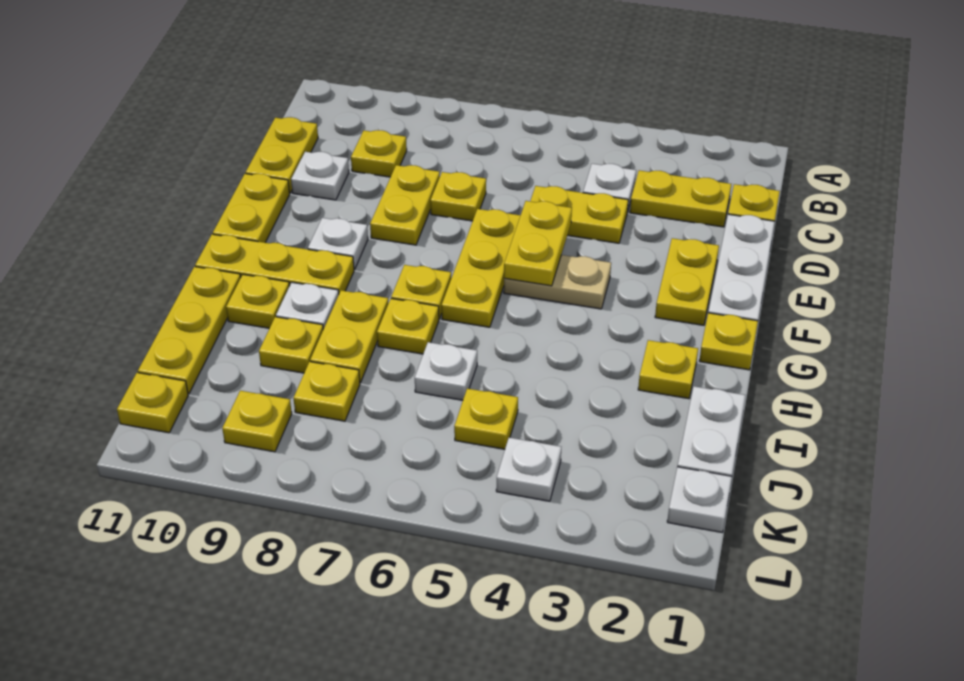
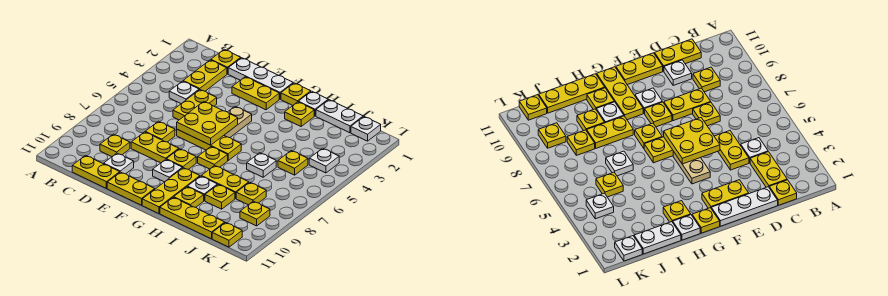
yellow plate E5:F5 level 2 -> yellow plate E5:F6 level 2
none -> white plate H1 level 1
yellow plate H7 level 1 -> yellow plate F8 level 1

